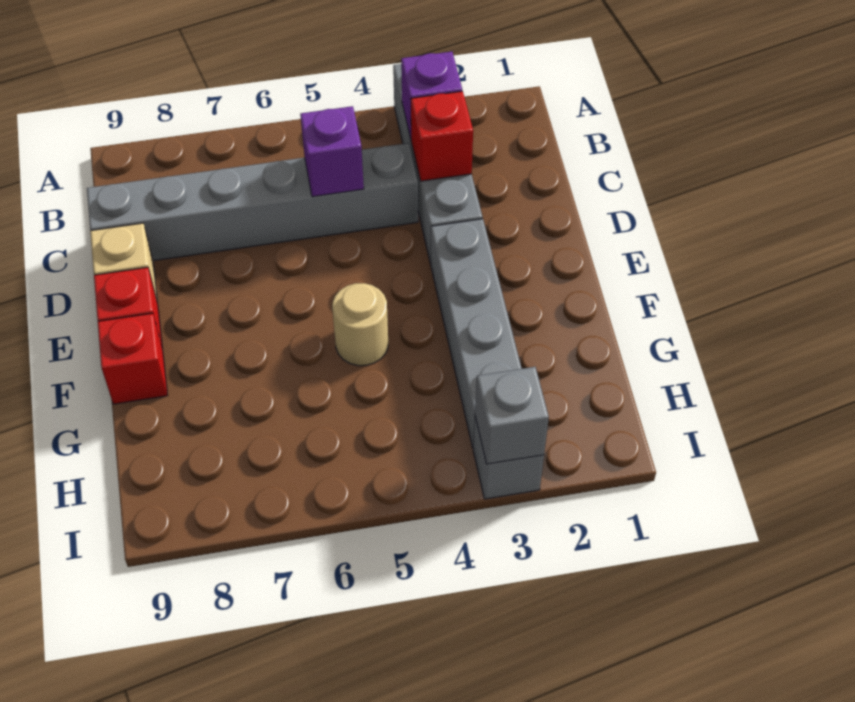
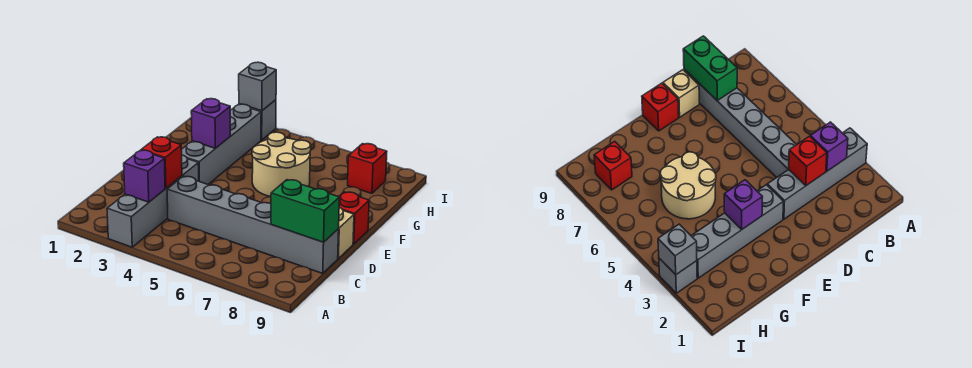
purple brick C5 level 2 -> purple brick F3 level 2
none -> green brick C8:C9 level 2
tan round brick F5 level 1 -> tan round brick F5:G6 level 1
red brick F9 level 1 -> red brick H8 level 1

